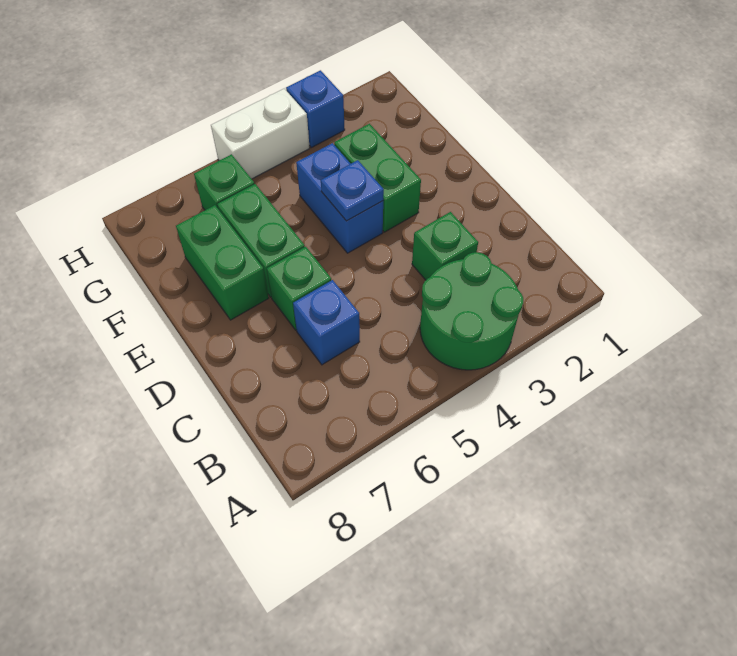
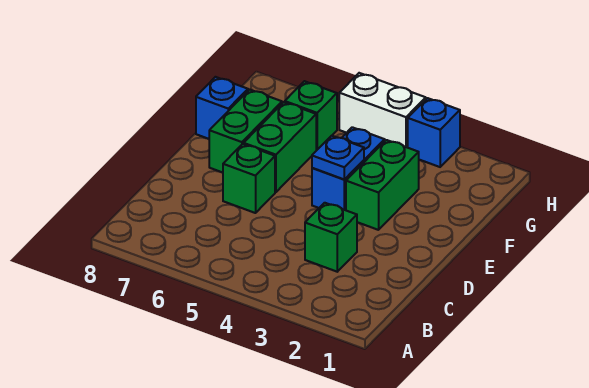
green round brick A3:B4 level 1 -> none
blue brick C6 level 1 -> blue brick F8 level 1

